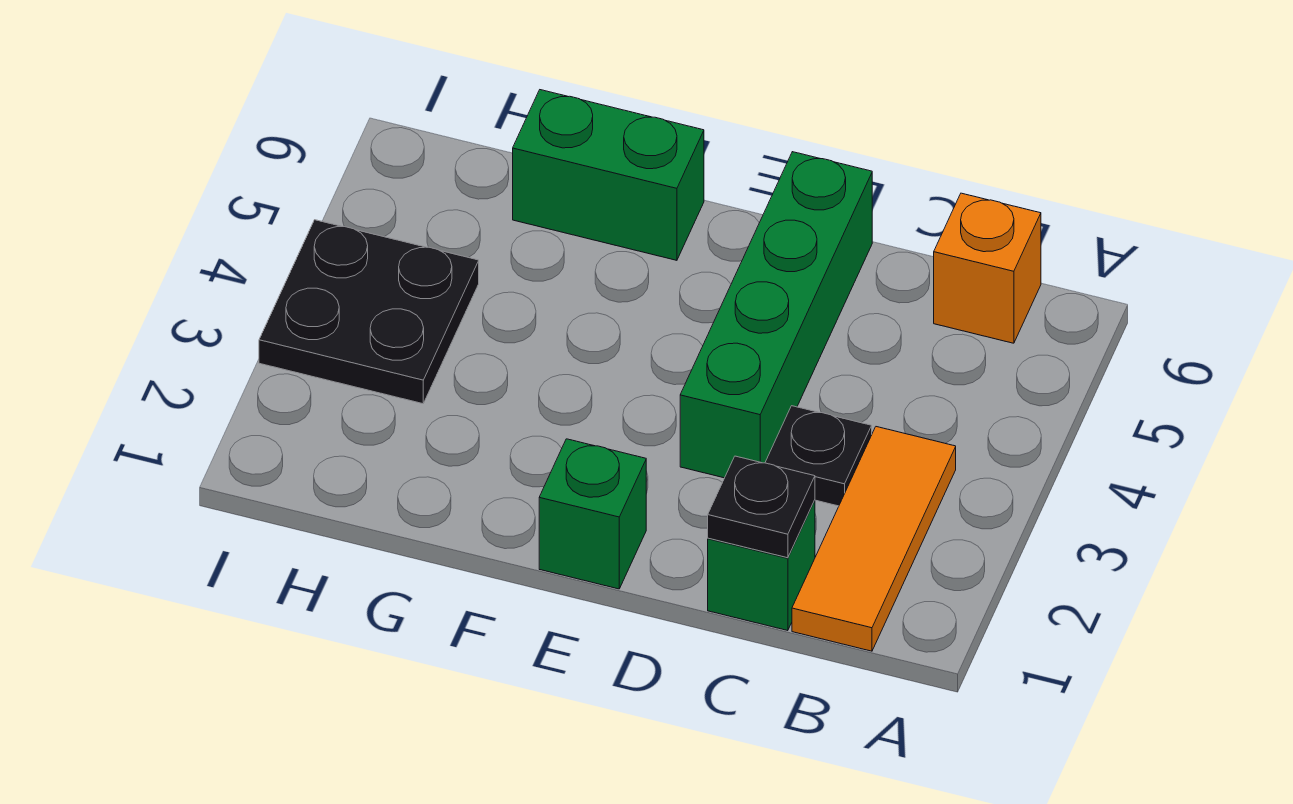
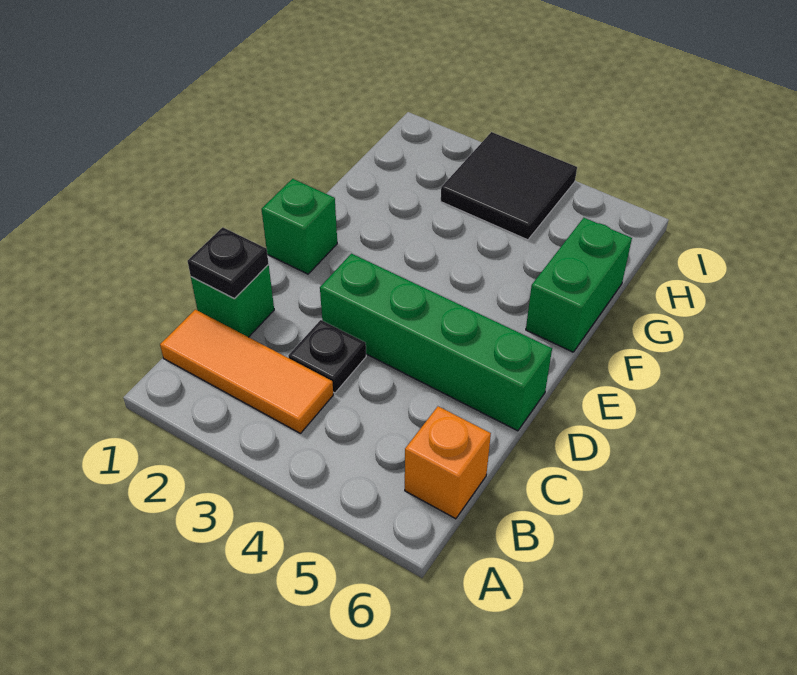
black plate H3:I4 level 1 -> black tile H3:I4 level 1

